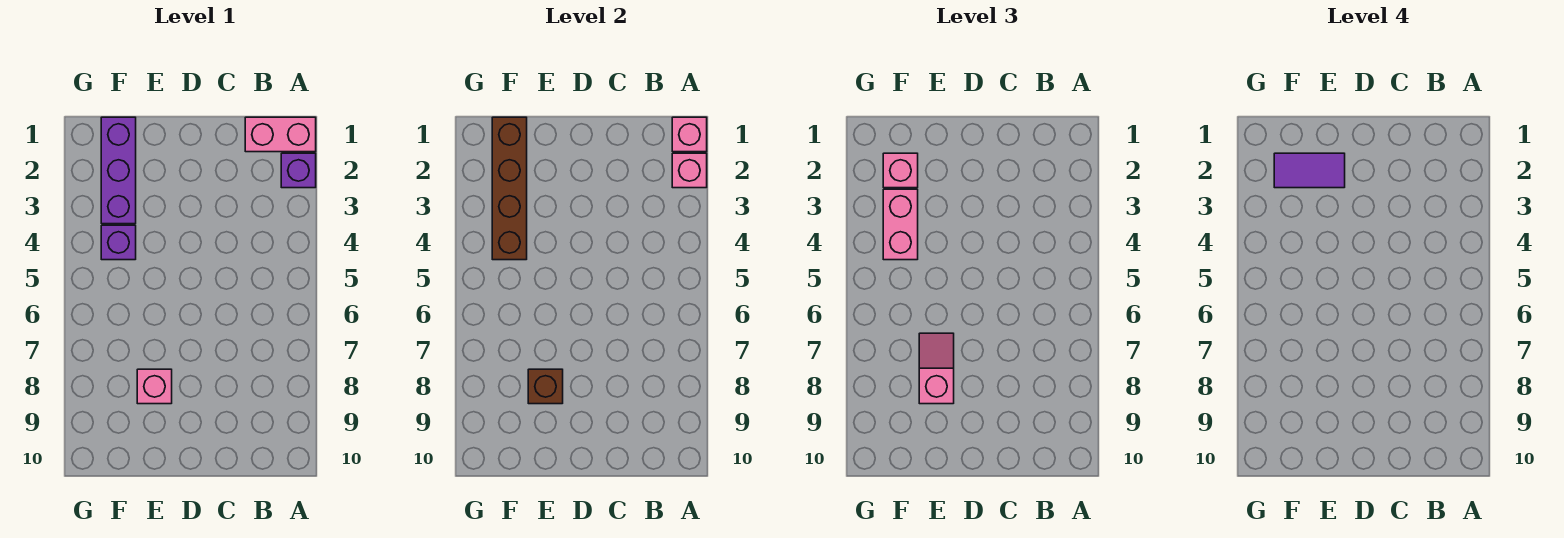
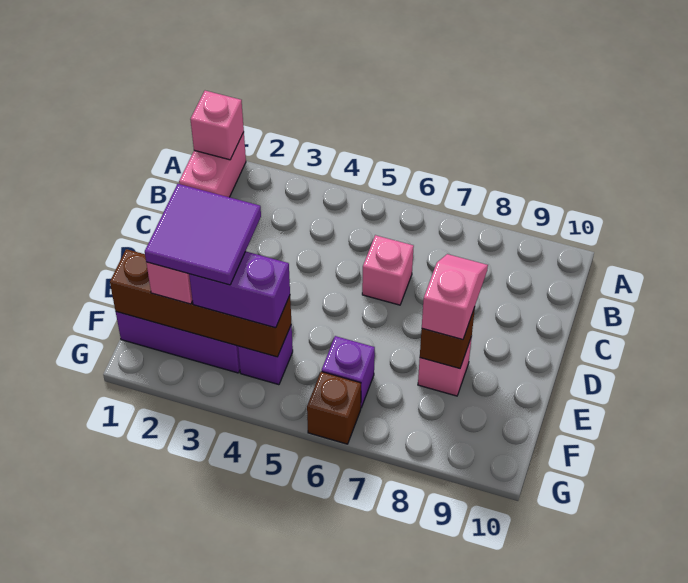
purple brick A2 level 1 -> purple brick F6 level 1
pink brick A2 level 2 -> pink brick C6 level 1
purple tile E2:F2 level 4 -> purple tile E2:F3 level 4
pink slope E7:E8 level 3 top 8 -> pink slope D8:E8 level 3 top E
pink brick F3:F4 level 3 -> purple brick F3:F4 level 3
none -> brown brick G6 level 1

